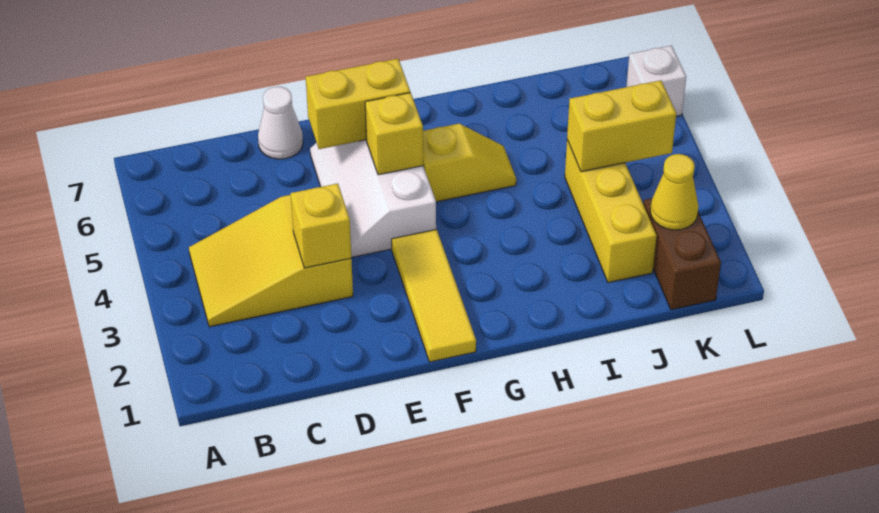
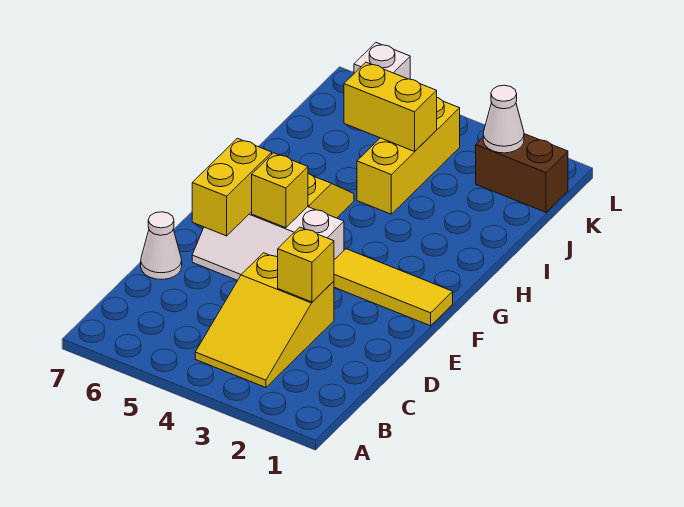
yellow brick J2:J4 level 1 -> yellow brick I4:K4 level 1
yellow brick J4:K4 level 2 -> yellow brick J4:J5 level 2
yellow cone K2 level 2 -> white cone K2 level 2

